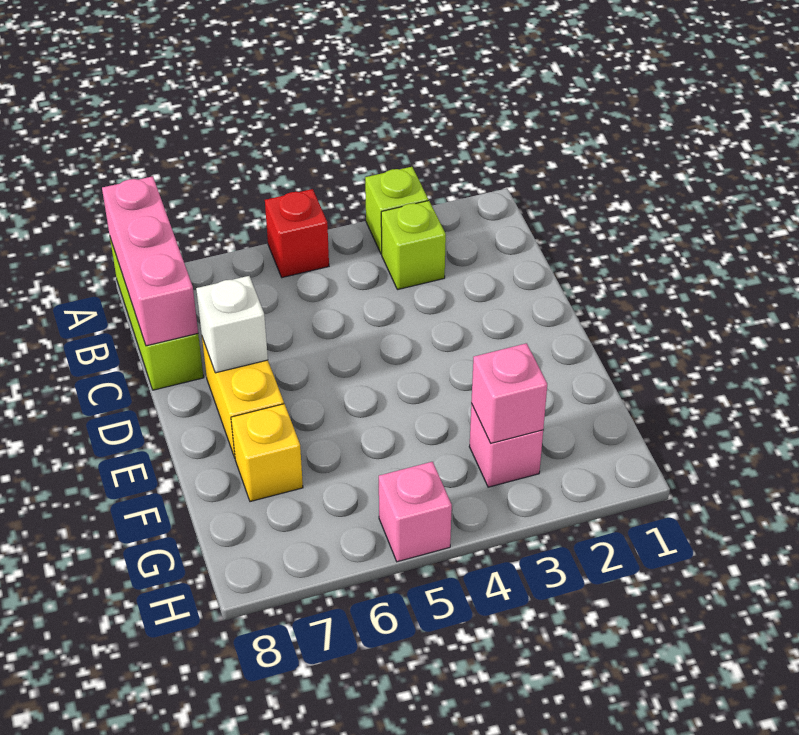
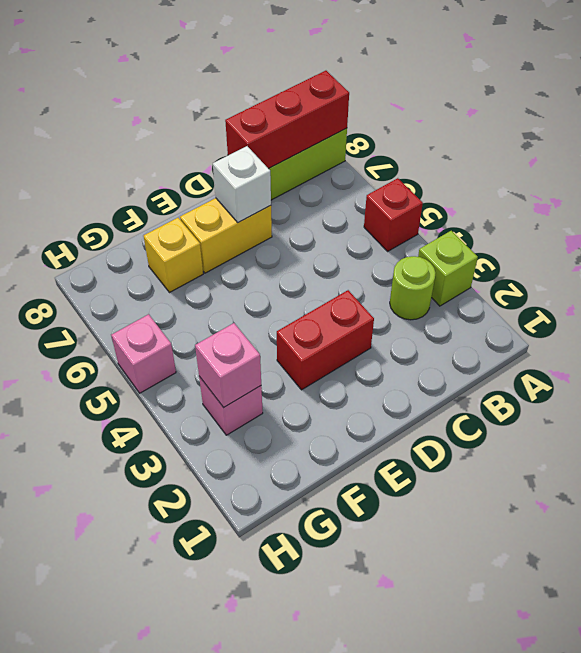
pink brick A8:C8 level 2 -> red brick A8:C8 level 2
lime brick B3 level 1 -> lime round brick B3 level 1
none -> red brick D3:E3 level 1

